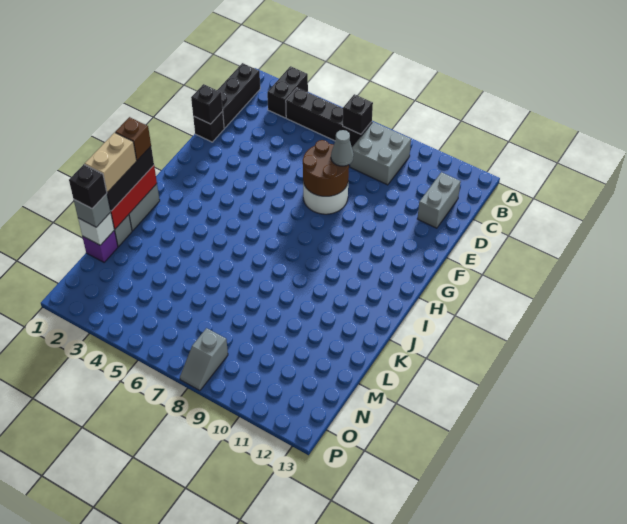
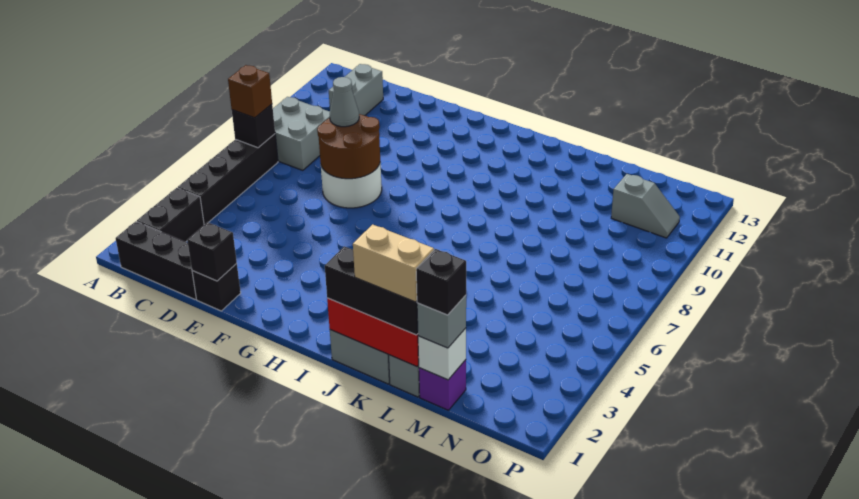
black brick A3:B3 level 1 -> black brick B2:B3 level 1
grey brick C12:D12 level 1 -> grey brick C11:C12 level 1
brown brick J1 level 4 -> brown brick B7 level 3
grey slope O8:P8 level 1 top O -> grey slope N11:O11 level 1 top N

